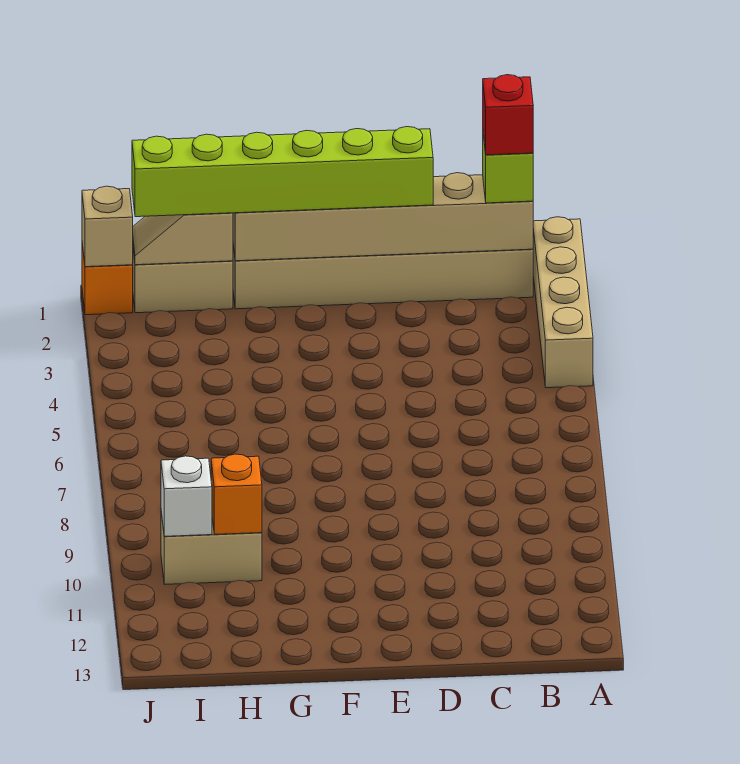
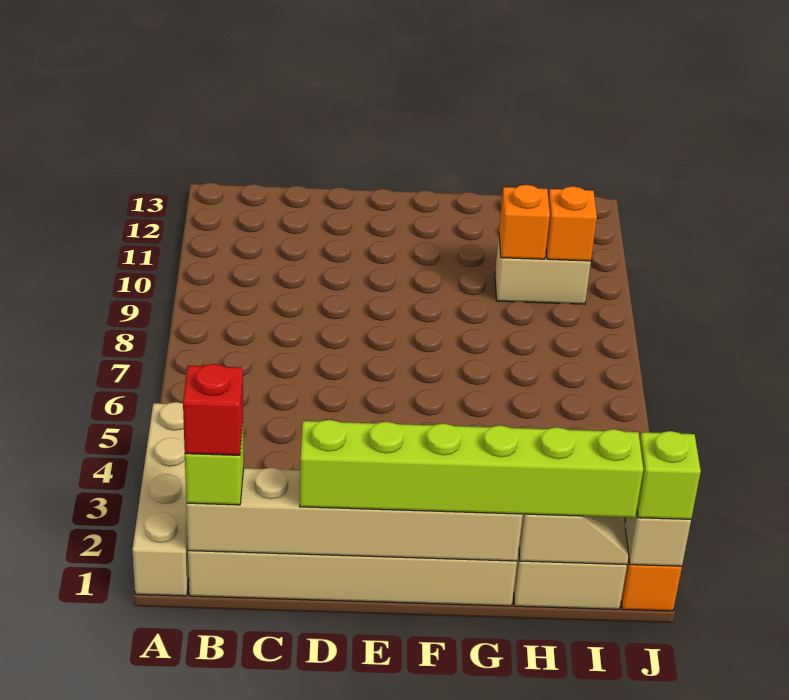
white brick I10 level 2 -> orange brick I10 level 2
none -> lime brick J1 level 3

